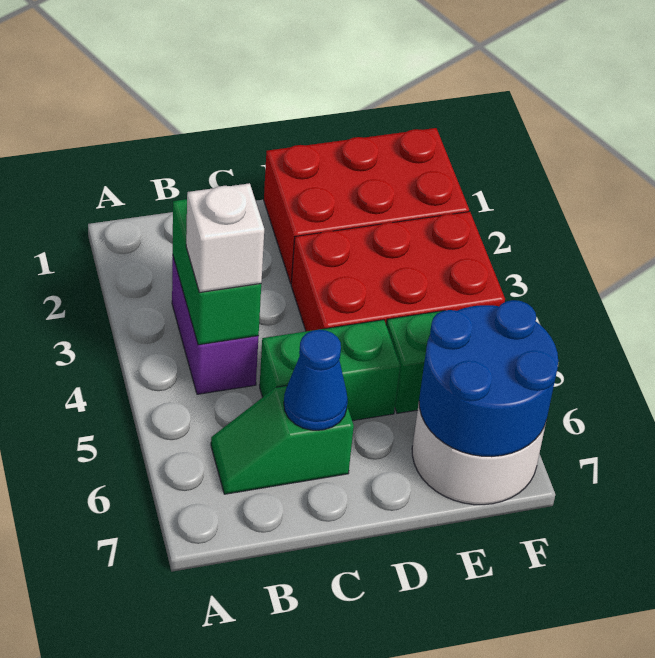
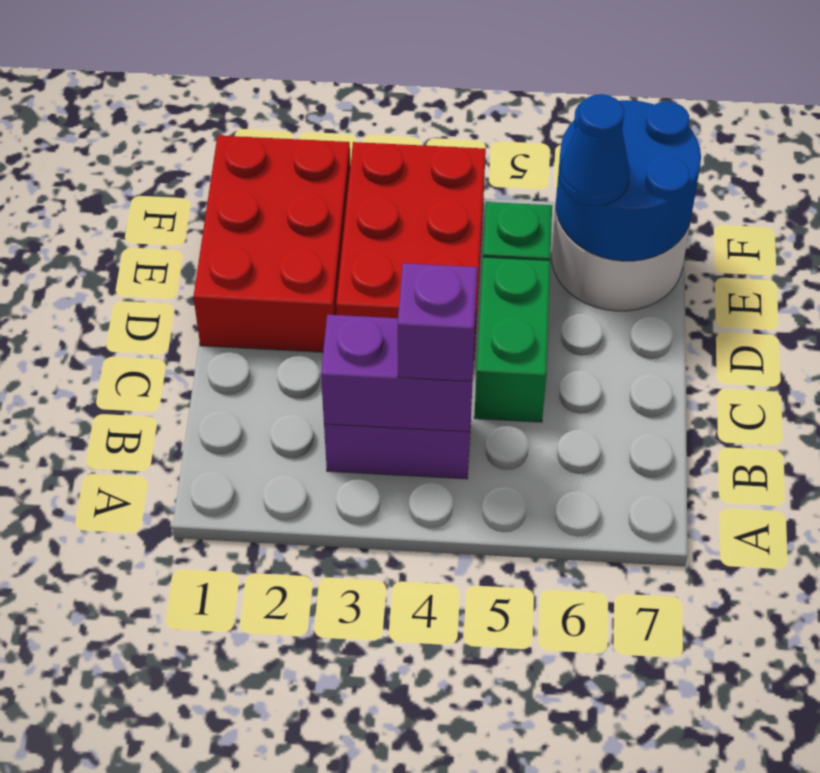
green brick B3:B4 level 2 -> purple brick B3:B4 level 2
white brick B4 level 3 -> purple brick B4 level 3
green slope B6:C6 level 1 top C -> none
blue cone C6 level 2 -> blue cone E6 level 3

